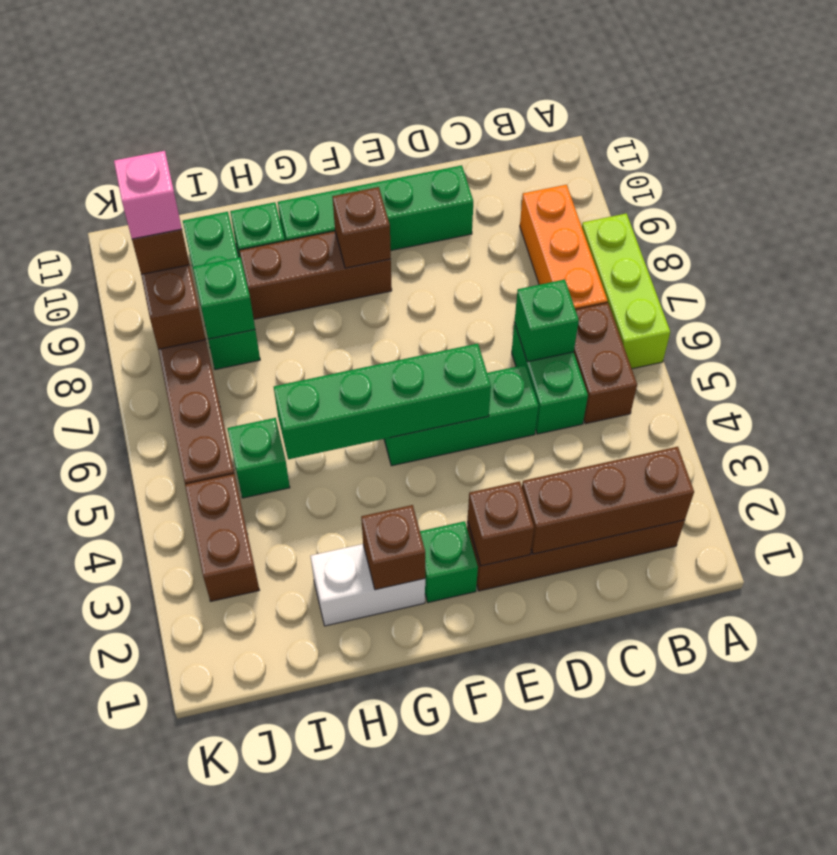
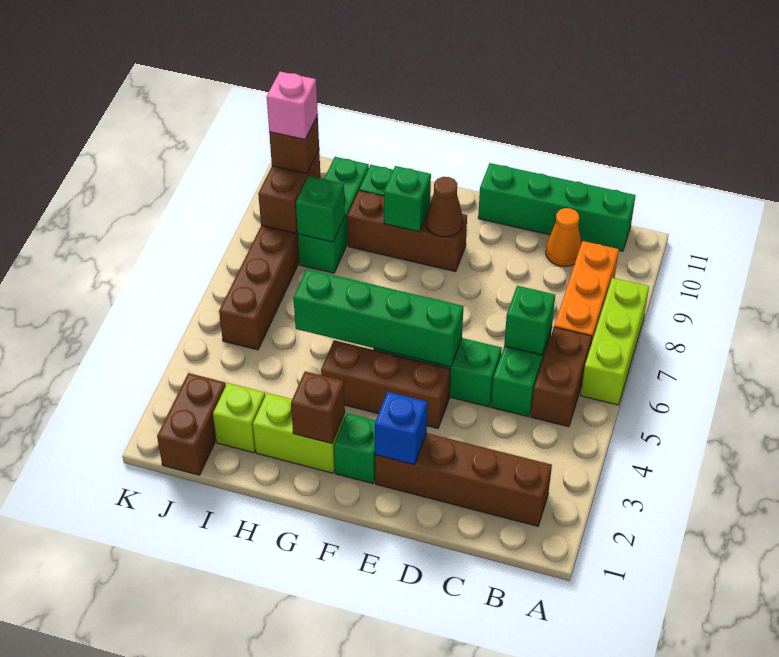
brown brick B2:D2 level 2 -> brown brick E4:G4 level 1
none -> orange cone C10 level 1
green brick D10:G10 level 1 -> green brick B11:E11 level 1
brown brick E2 level 2 -> blue brick E2 level 2
brown brick F9 level 2 -> brown cone F9 level 2
white brick G2:H2 level 1 -> lime brick G2:H2 level 1
none -> lime brick I2 level 1
green brick I5 level 1 -> green brick G9 level 2
brown brick J3:J4 level 1 -> brown brick J1:J2 level 1

